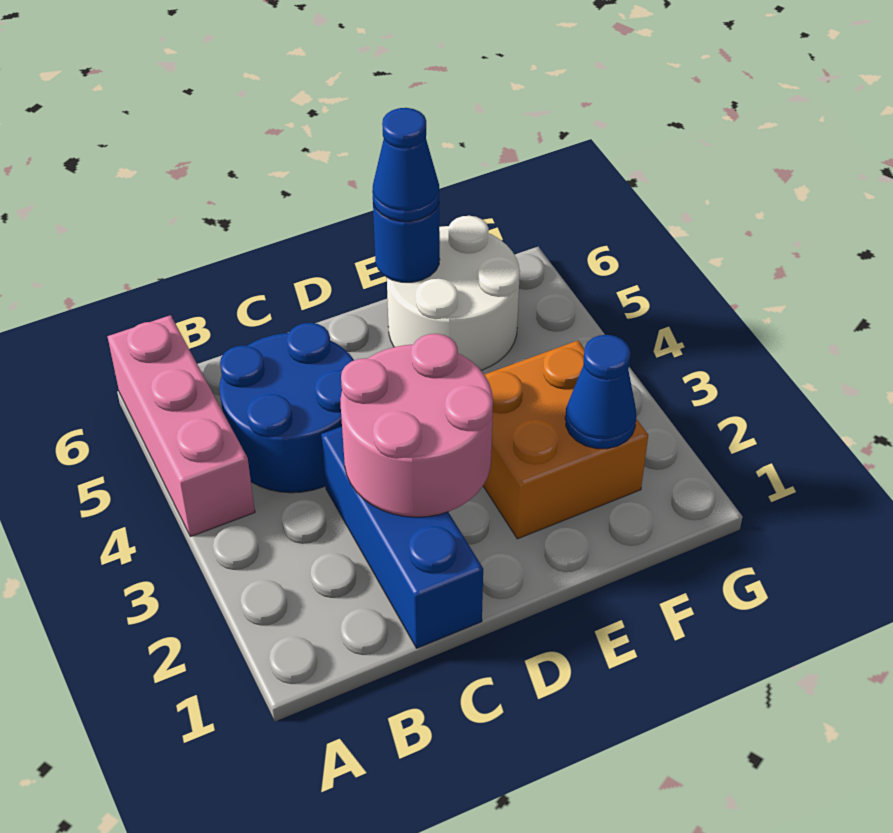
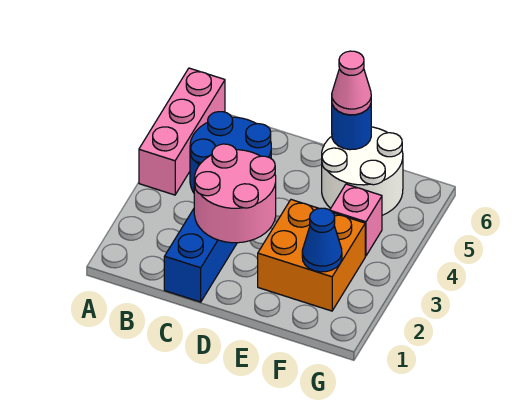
blue cone E6 level 3 -> pink cone E6 level 3
none -> pink brick F4 level 1

